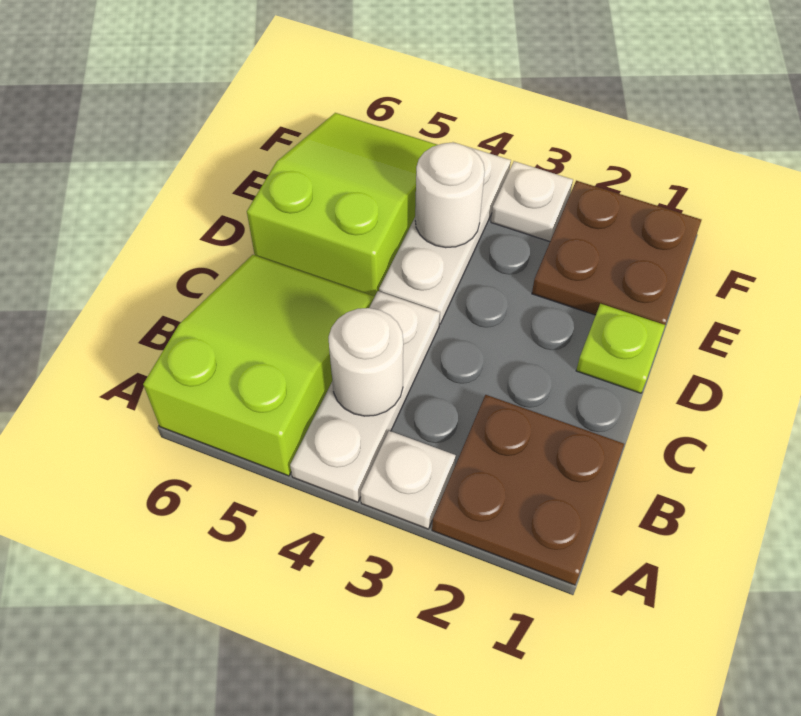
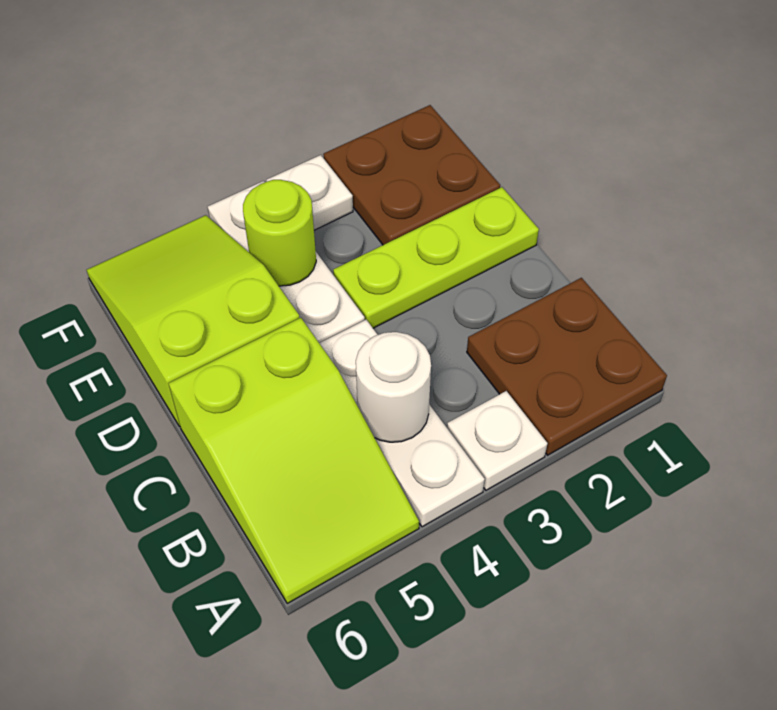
lime slope A5:C6 level 1 top A -> lime slope A5:C6 level 1 top C
lime plate D1 level 1 -> lime plate D1:D3 level 1
white round brick E4 level 2 -> lime round brick E4 level 2

